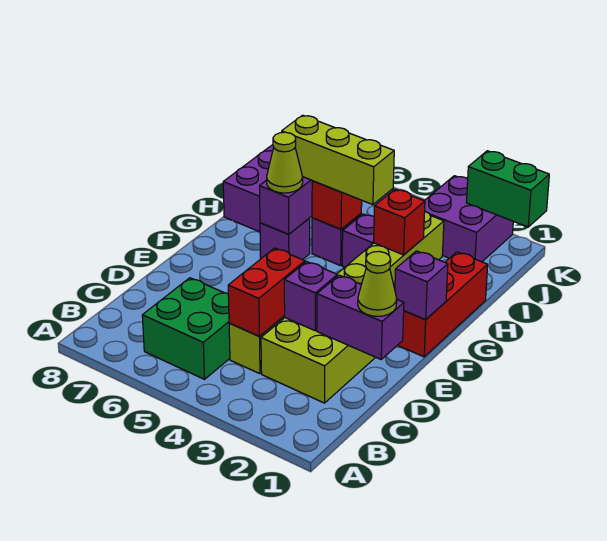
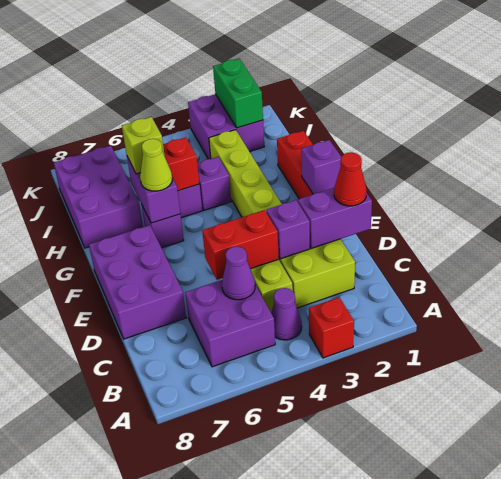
none -> purple cone B4 level 1
green brick B5:C6 level 1 -> purple brick B5:C6 level 1
red brick C4:D4 level 2 -> red brick D4:D5 level 2
none -> purple cone C5 level 2
lime cone D1 level 3 -> red cone D1 level 3
none -> purple brick D7:F8 level 1
red brick H3 level 2 -> red brick A3 level 1
lime brick H4:H6 level 3 -> lime brick H6 level 3
green brick K1:K2 level 2 -> green brick J2:K2 level 2

